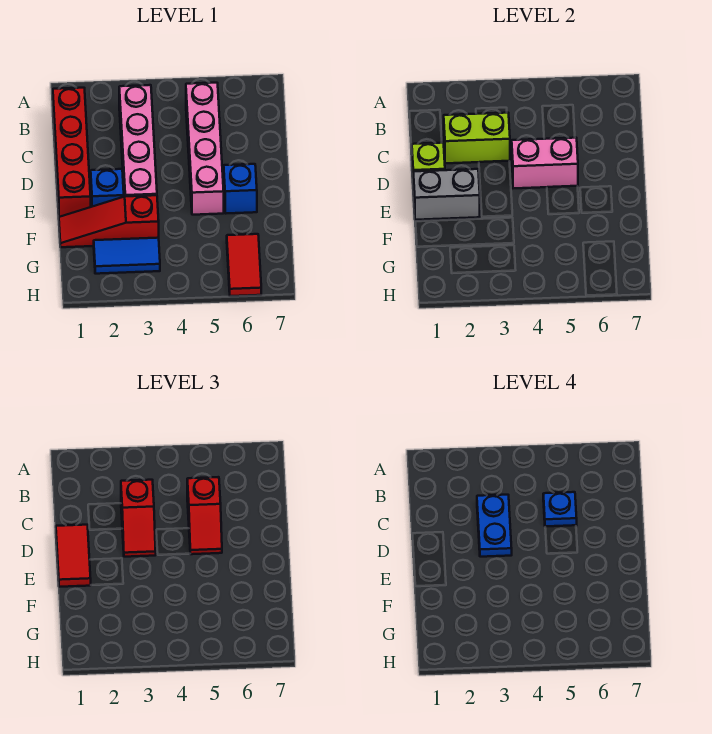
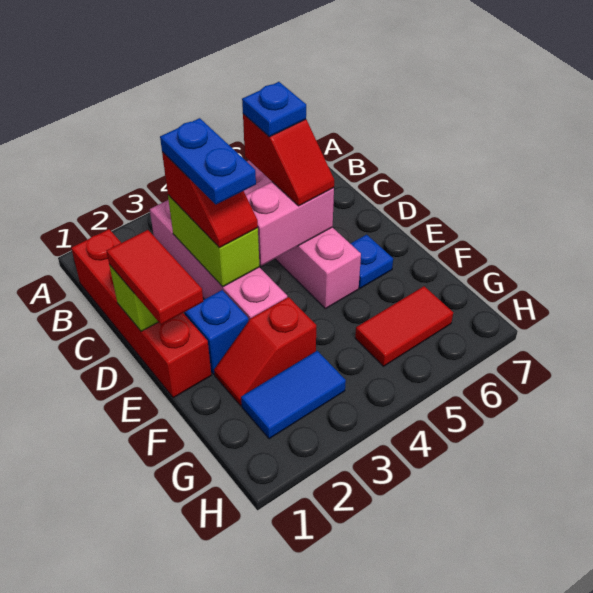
lime brick C2:C3 level 2 -> lime brick C3:D3 level 2
grey brick E1:E2 level 2 -> none
blue brick E6 level 1 -> blue plate E6 level 1
red slope F1:F3 level 1 top 3 -> red slope F2:F3 level 1 top 3
red tile G6:H6 level 1 -> red tile G5:G6 level 1

